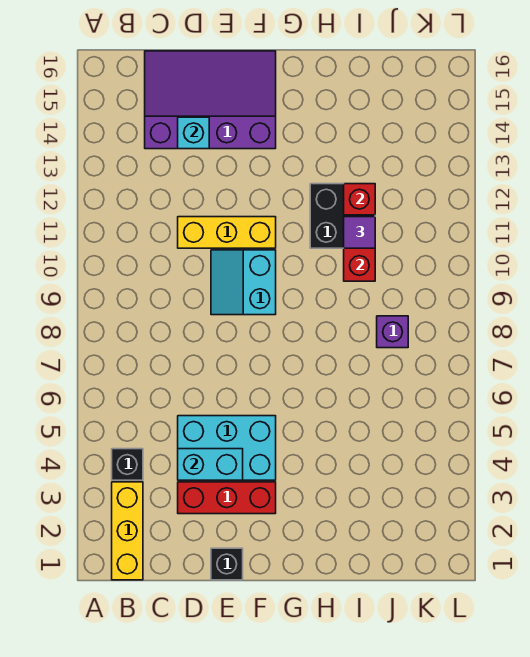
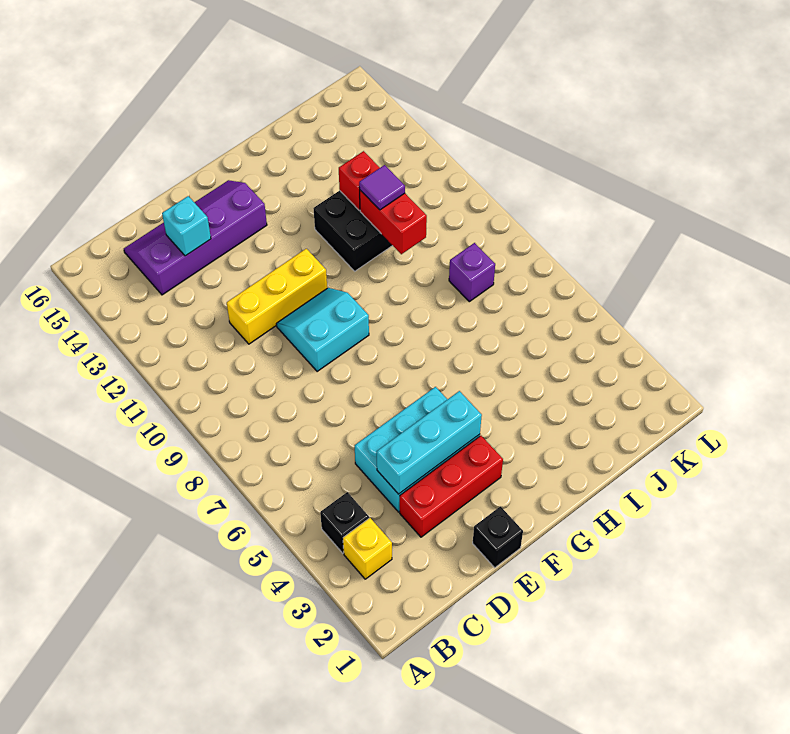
yellow brick B1:B3 level 1 -> yellow brick B3 level 1
purple slope C14:F16 level 1 top 14 -> purple slope C14:F15 level 1 top 14
cyan brick D4:E4 level 2 -> cyan brick D4:F4 level 2
cyan slope E9:F10 level 1 top F -> cyan slope E9:F10 level 1 top 9

